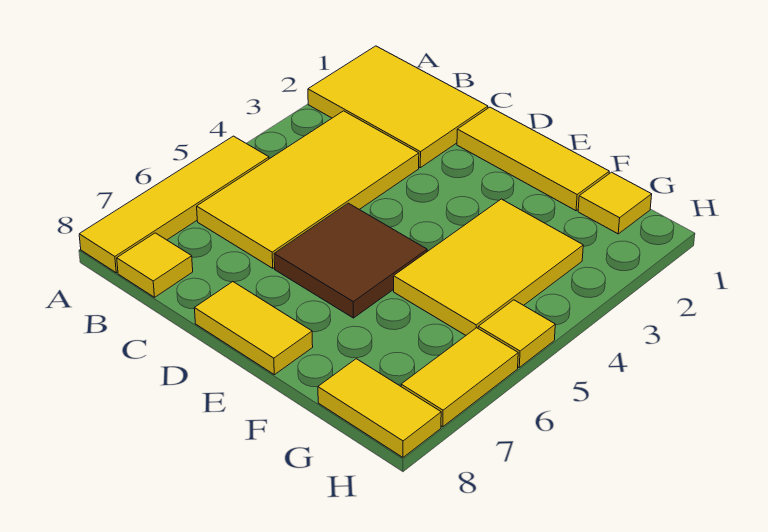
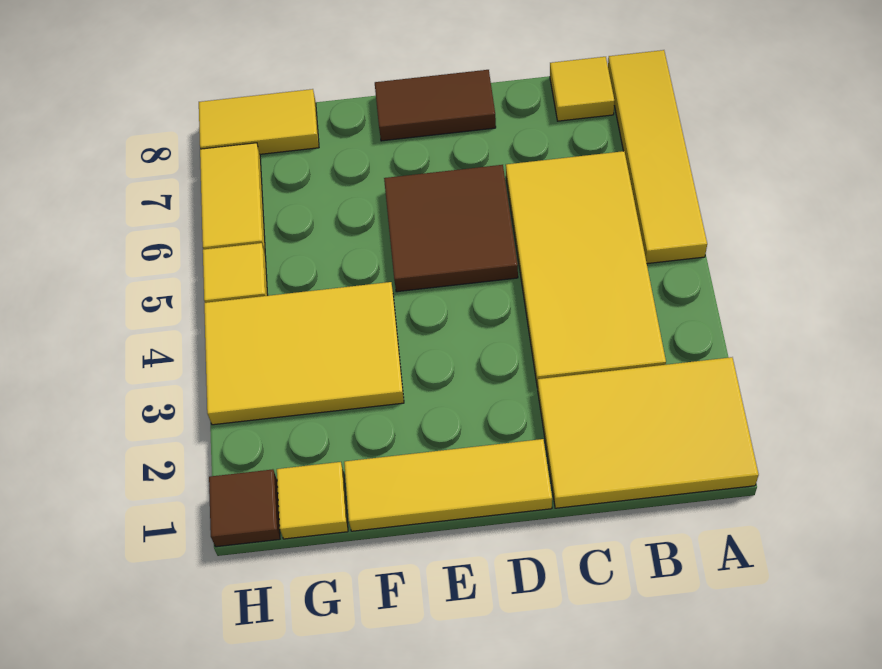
yellow tile D8:E8 level 1 -> brown tile D8:E8 level 1
yellow tile F3:G5 level 1 -> yellow tile F3:H4 level 1
none -> brown tile H1 level 1

